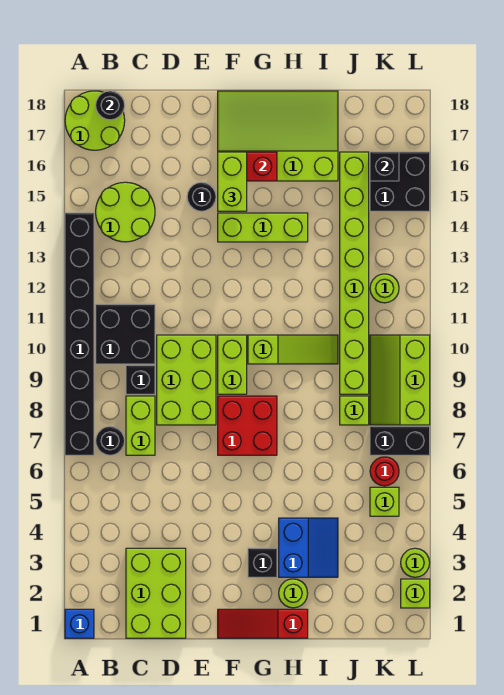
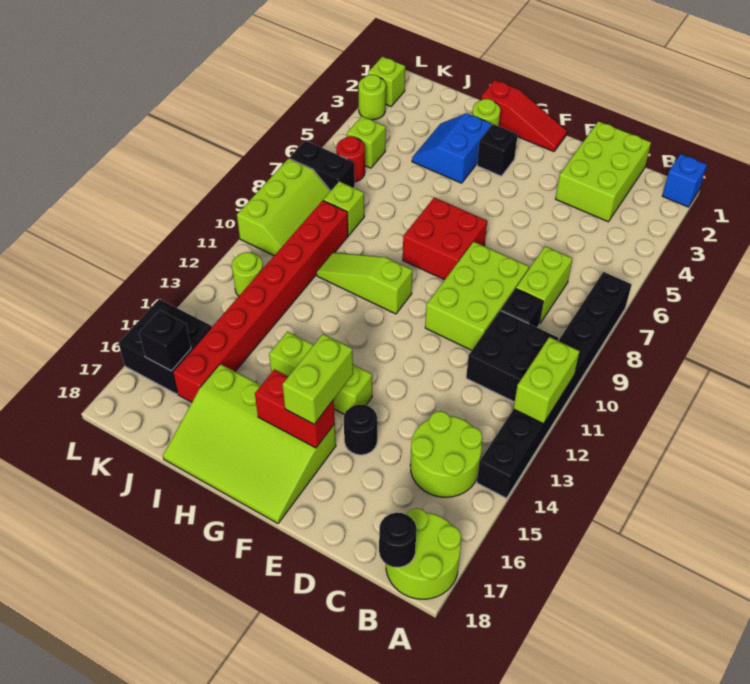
black round brick B7 level 1 -> none
lime brick F9:F10 level 1 -> lime brick A11:A12 level 2
lime brick J9:J16 level 1 -> red brick J9:J16 level 1

